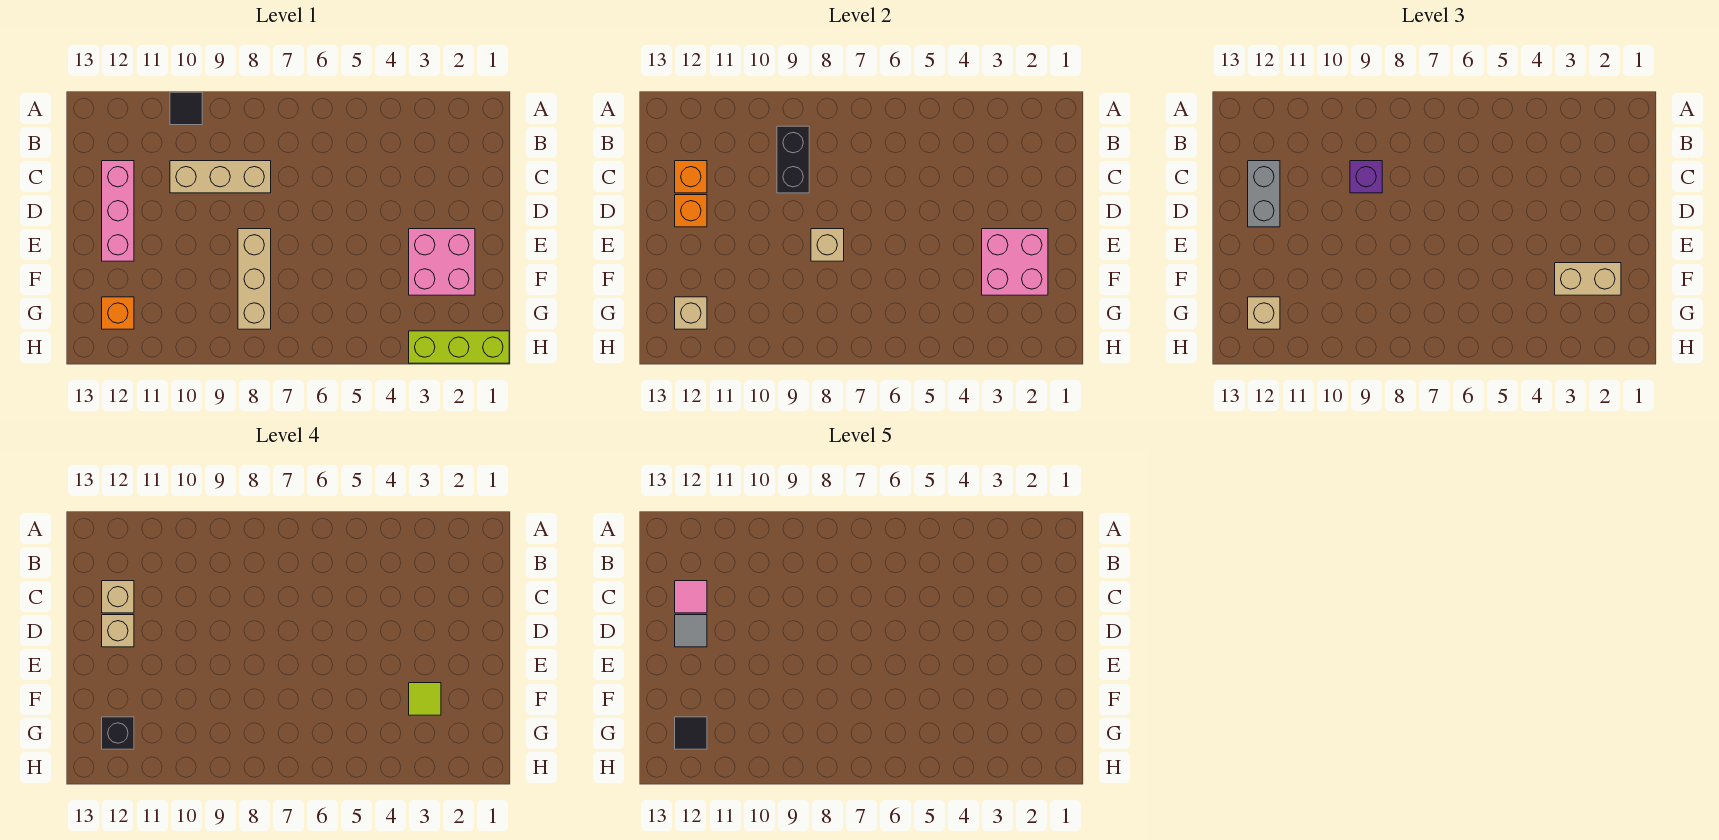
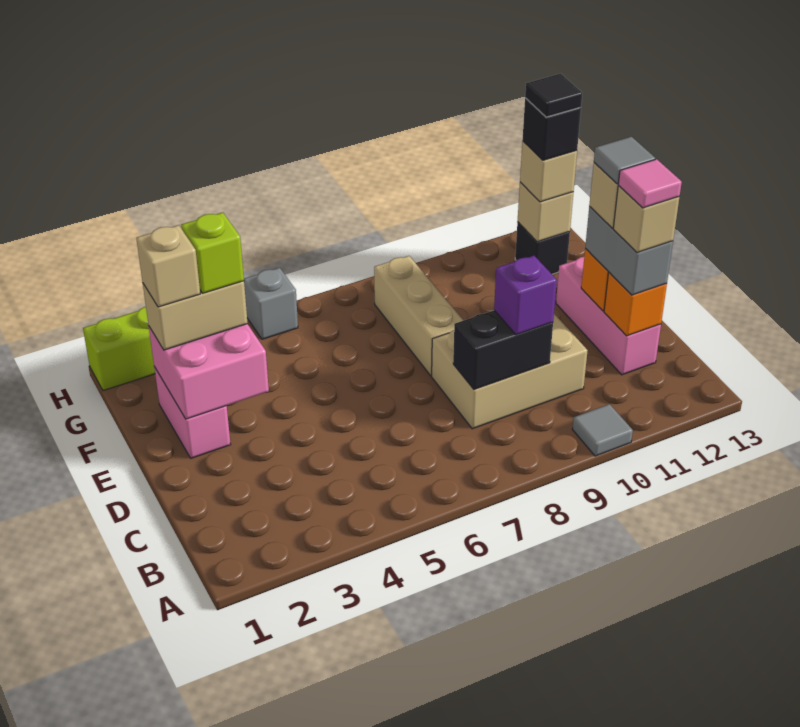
black tile A10 level 1 -> grey tile A10 level 1
black brick B9:C9 level 2 -> black brick C8:C9 level 2
tan brick C8:C10 level 1 -> tan brick C8:D10 level 1
pink brick E2:F3 level 1 -> pink brick E2:F2 level 1
tan brick E8 level 2 -> tan brick F2 level 4
lime tile F3 level 4 -> lime brick F3 level 4
orange brick G12 level 1 -> black brick G12 level 1
none -> grey brick H5 level 1

